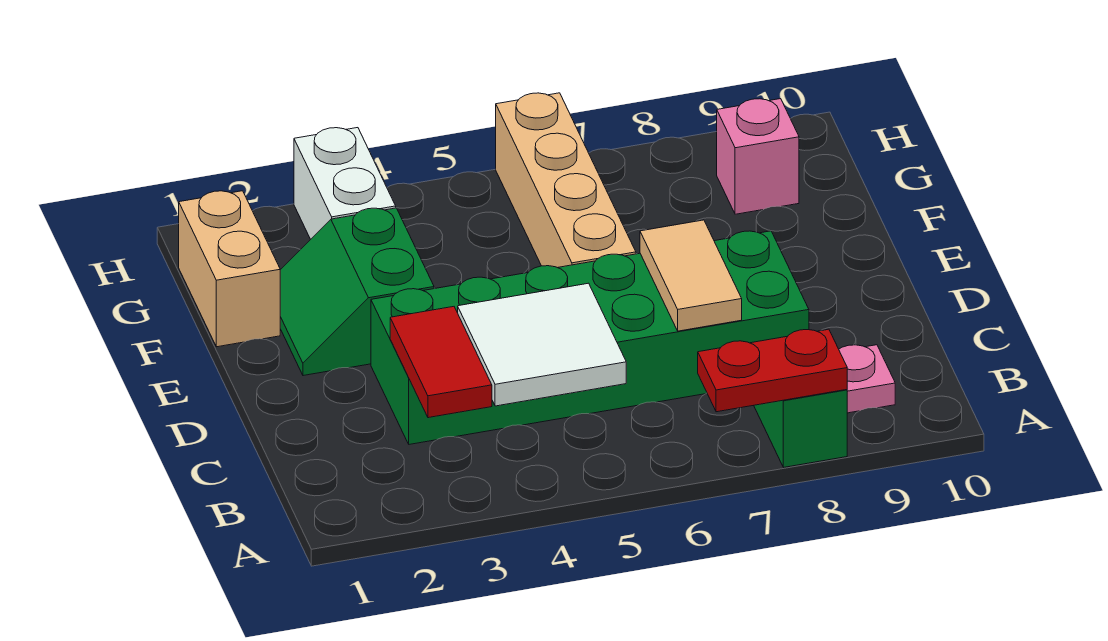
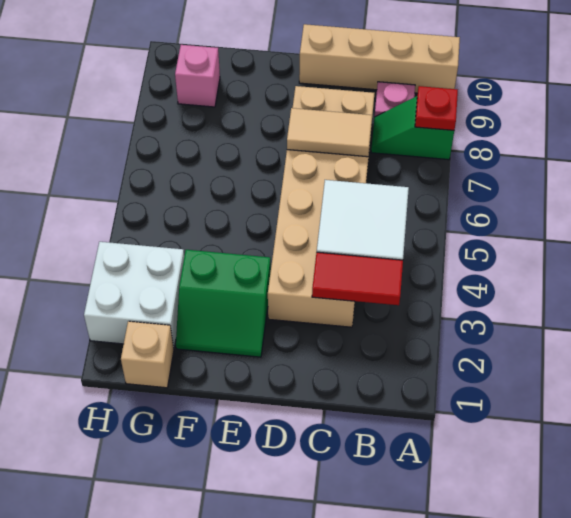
red plate A7:A8 level 2 -> red plate A8 level 2
green brick C3:D8 level 1 -> tan brick C3:D8 level 1
tan brick E6:H6 level 1 -> tan brick A10:D10 level 1
tan brick F1:G1 level 1 -> tan brick G1 level 1
white brick G3:H3 level 1 -> white brick G2:H3 level 1

